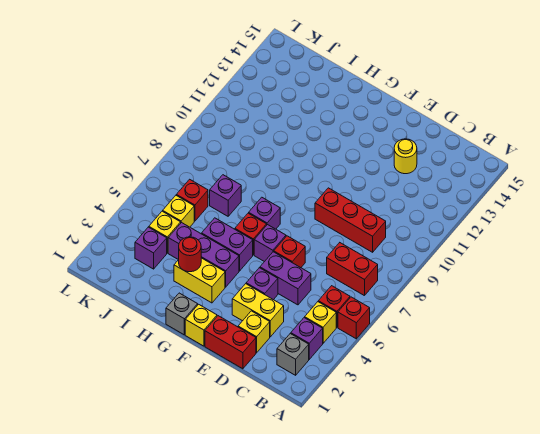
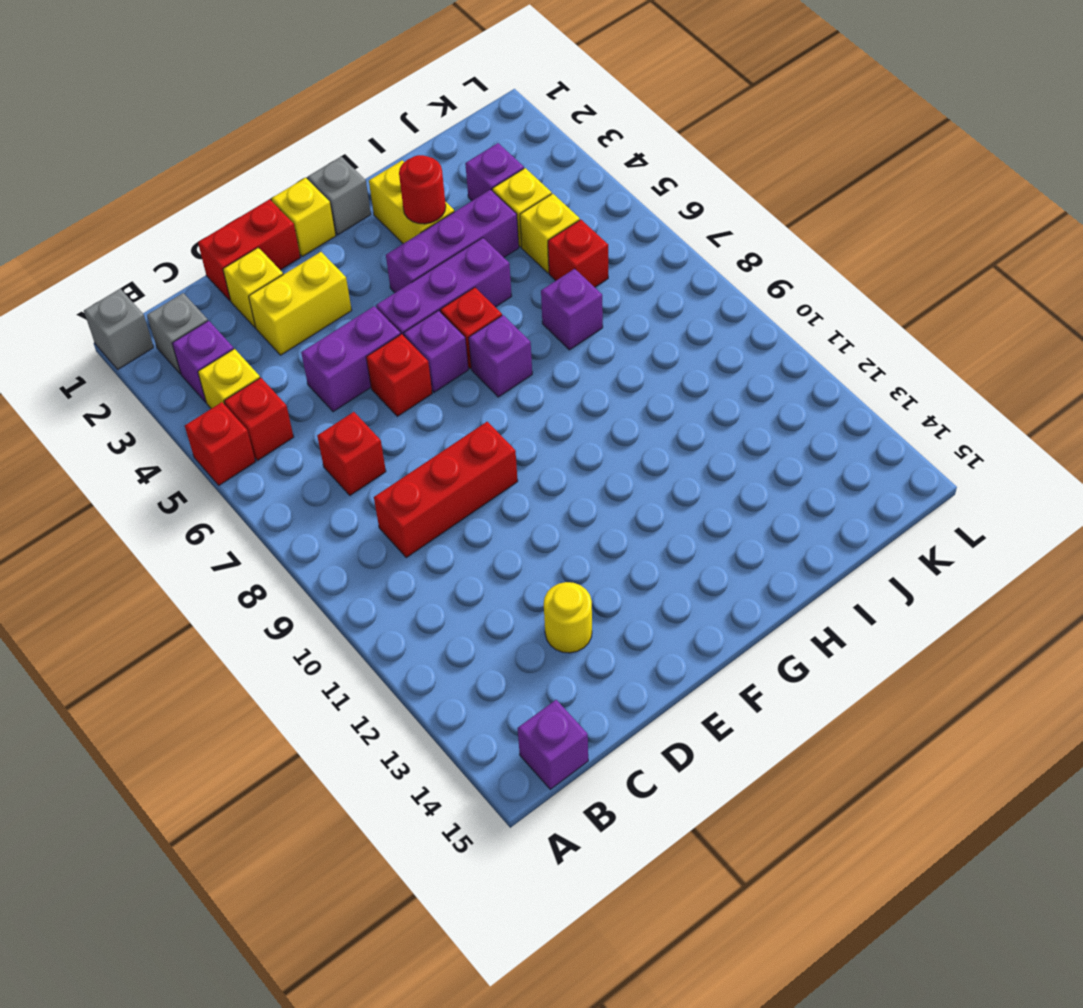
none -> grey brick A1 level 1
red brick B7:C7 level 1 -> red brick C7 level 1
purple brick E4 level 1 -> purple brick B15 level 1
yellow brick G3:H3 level 1 -> yellow brick H2:H3 level 1
purple brick G5:H5 level 1 -> purple brick F5:H5 level 1

